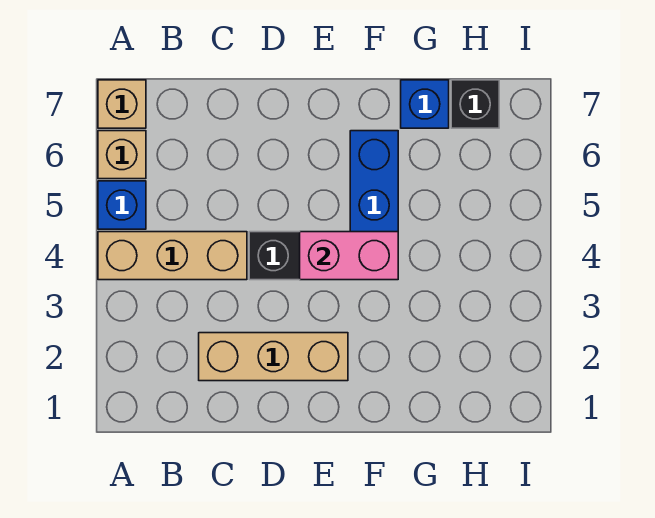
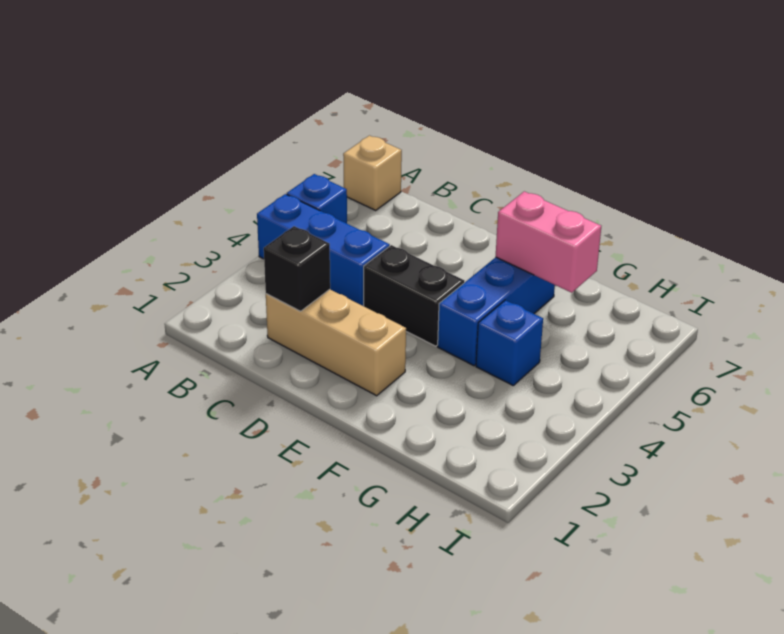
tan brick A4:C4 level 1 -> blue brick A4:C4 level 1
tan brick A6 level 1 -> none
pink brick E4:F4 level 2 -> pink brick F6:G6 level 2
blue brick G7 level 1 -> blue brick G4 level 1
black brick H7 level 1 -> black brick C2 level 2

